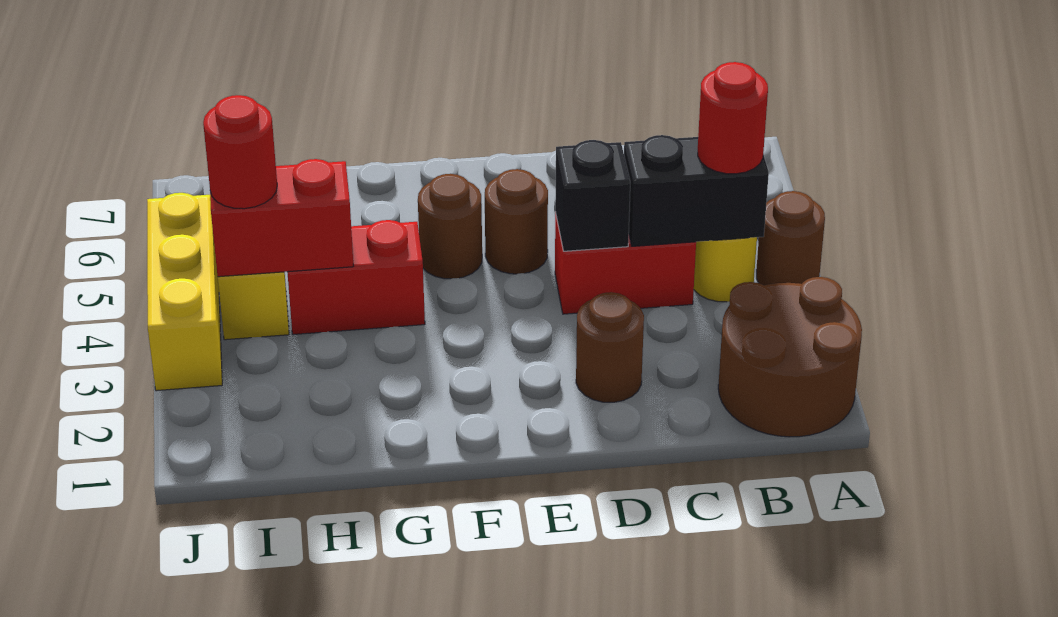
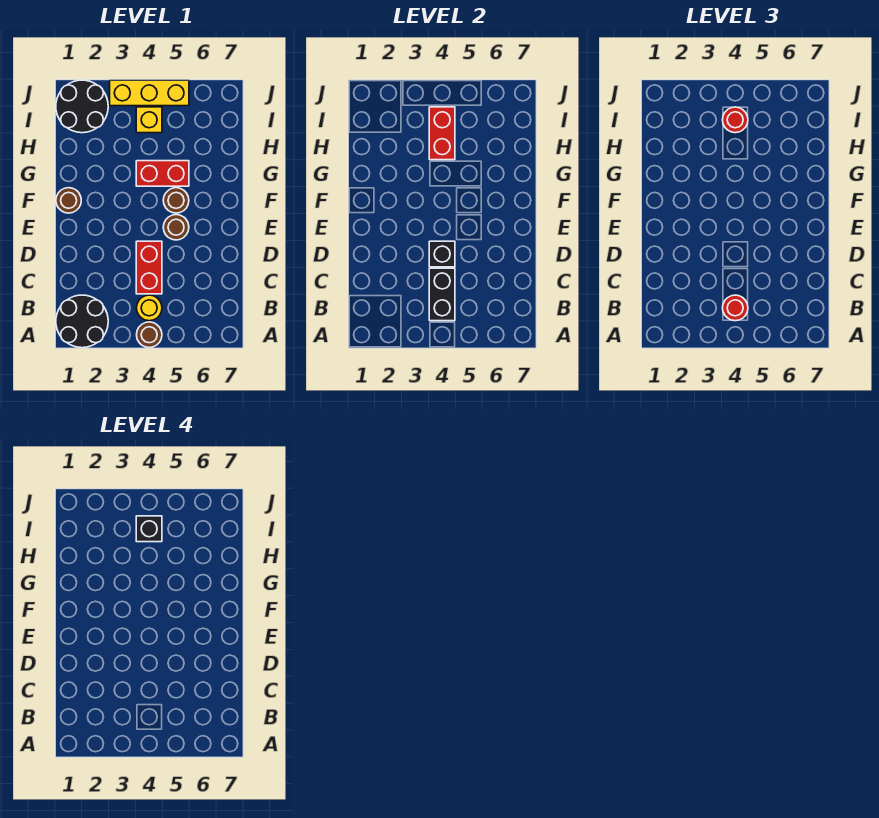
brown round brick A1:B2 level 1 -> black round brick A1:B2 level 1
brown round brick D2 level 1 -> brown round brick F1 level 1
red brick G4:H4 level 1 -> red brick G4:G5 level 1
none -> black round brick I1:J2 level 1
none -> black brick I4 level 4

